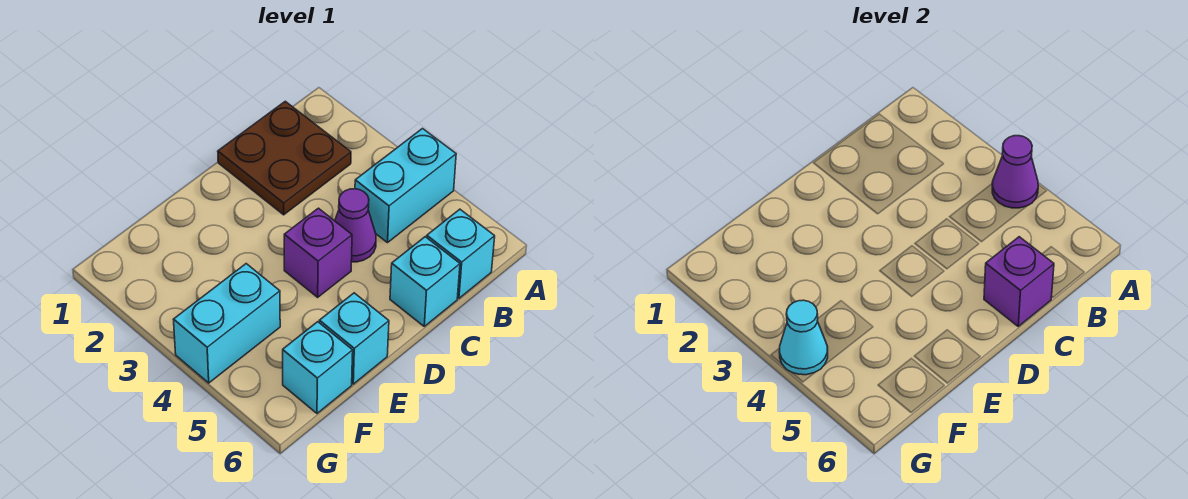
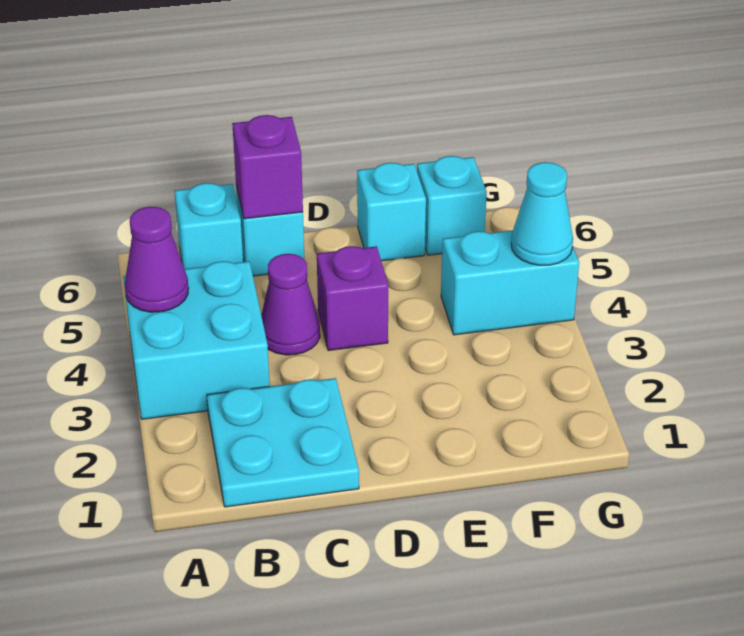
cyan brick A4:B4 level 1 -> cyan brick A3:B4 level 1
brown plate B1:C2 level 1 -> cyan plate B1:C2 level 1

